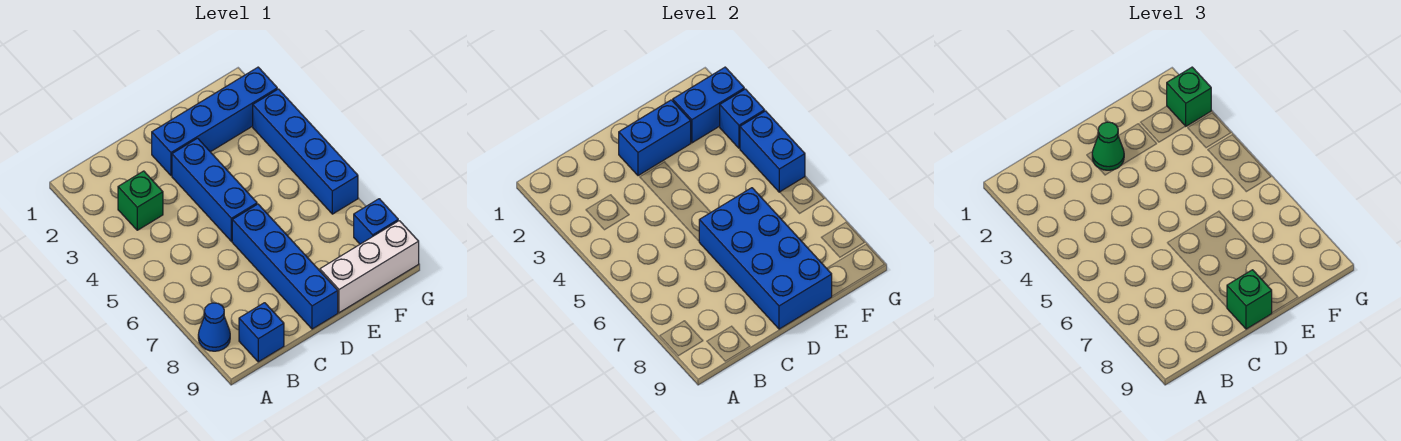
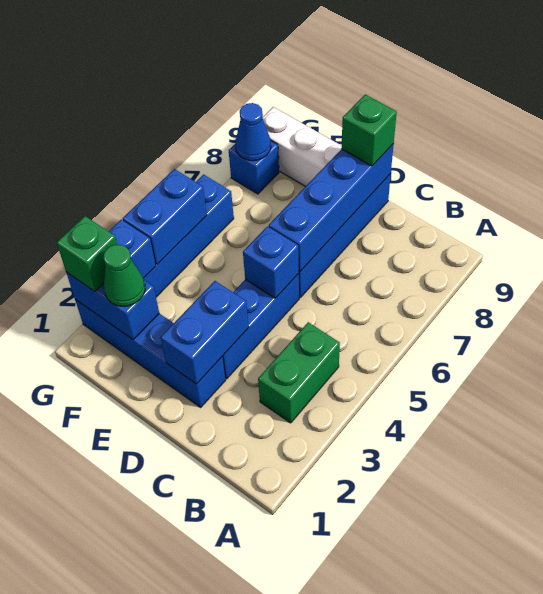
blue cone A8 level 1 -> blue cone G8 level 2
green brick B3 level 1 -> green brick B3:B4 level 1
blue brick B9 level 1 -> blue brick D5 level 2
blue brick D2:E2 level 2 -> blue brick D2:D3 level 2
green cone D2 level 3 -> green cone F2 level 3
blue brick D6:E9 level 2 -> blue brick D6:D9 level 2

